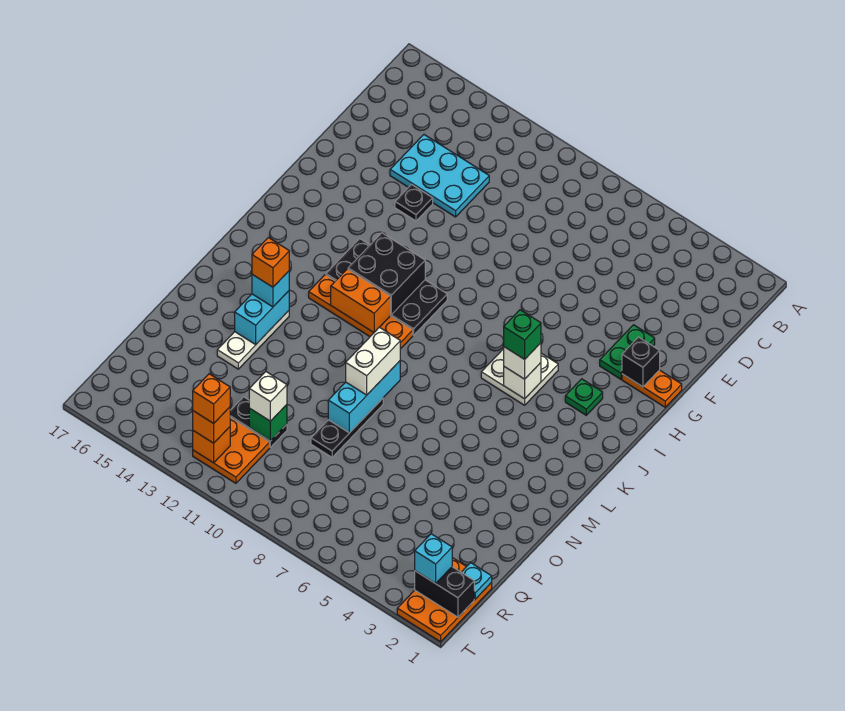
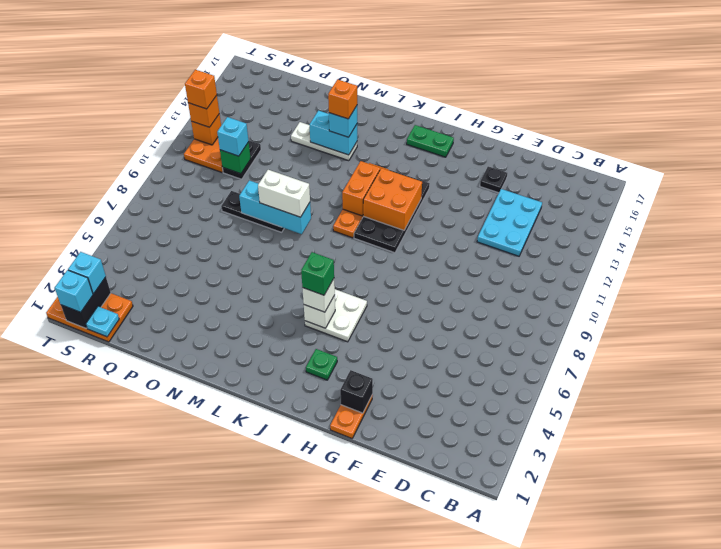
green plate F3:G3 level 1 -> green plate I16:J16 level 1
black plate F13 level 1 -> black plate F15 level 1
black brick I11:J12 level 2 -> orange brick I11:J12 level 2
white brick Q11 level 3 -> cyan brick Q11 level 3
none -> cyan brick S1 level 3

